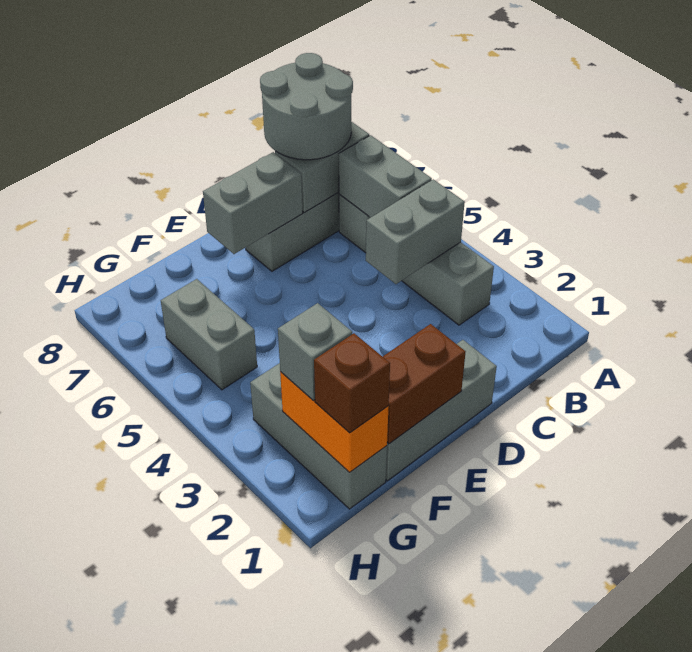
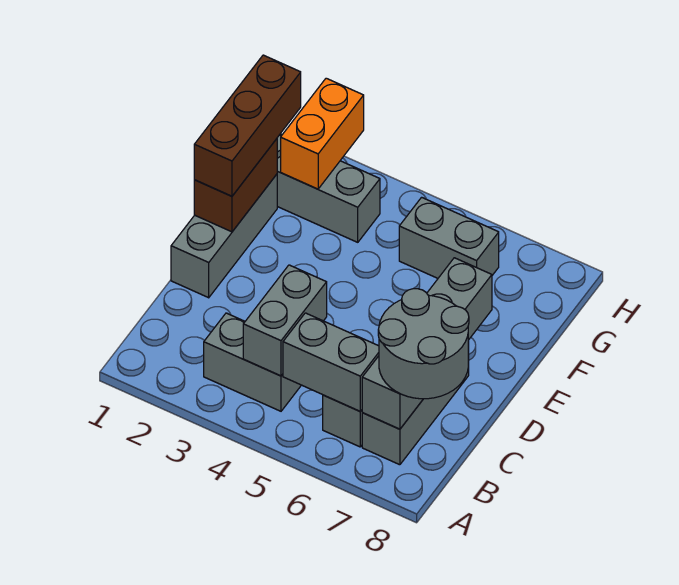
orange brick G1:G2 level 2 -> orange brick G2:H2 level 2
brown brick G1 level 3 -> brown brick E1:G1 level 3
grey brick G2 level 3 -> none

